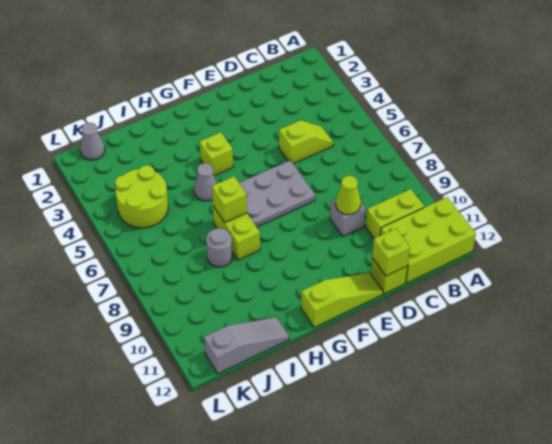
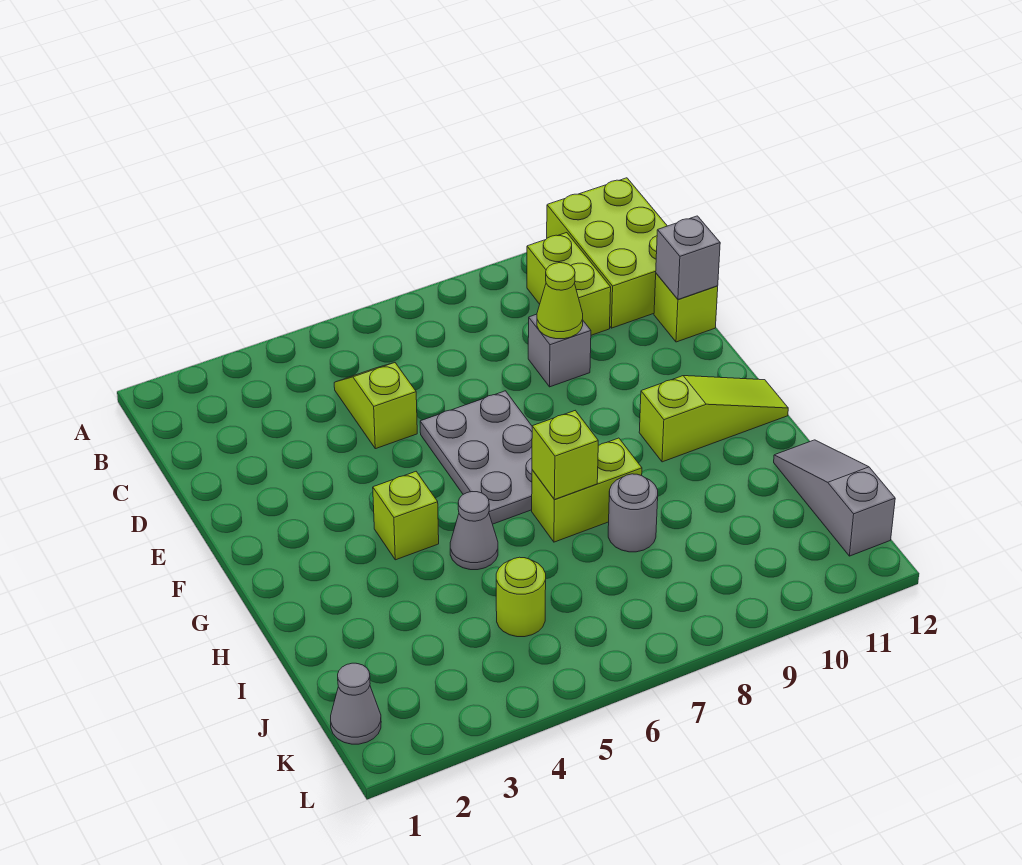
lime brick D12 level 2 -> grey brick D12 level 2
lime slope E12:G12 level 1 top G -> lime slope G10:G12 level 1 top 10
lime round brick J4:K5 level 1 -> lime round brick J5 level 1

